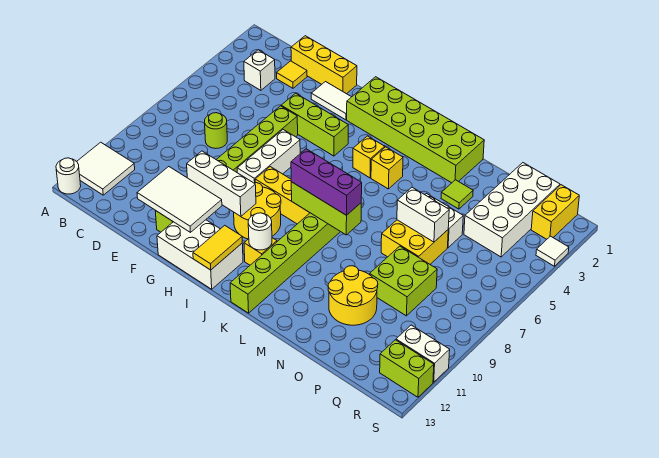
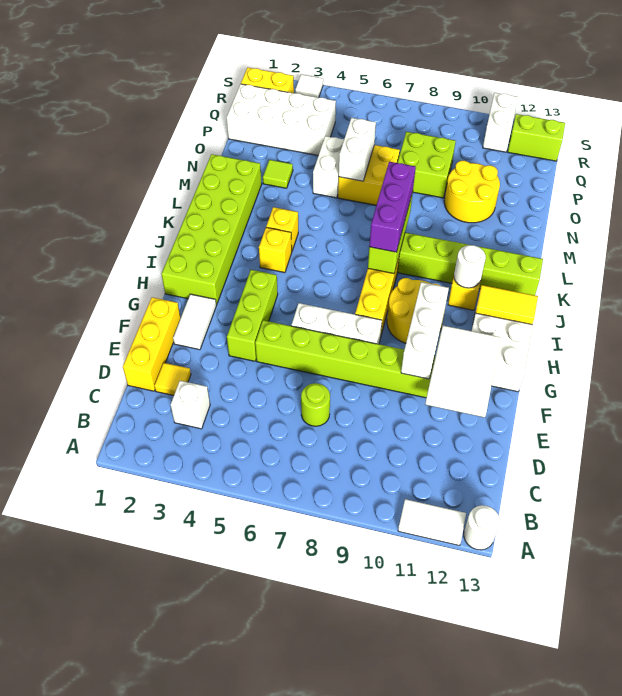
white tile A11:B12 level 1 -> white tile A11:A12 level 1
lime brick R12:S12 level 1 -> lime brick R12:R13 level 1

